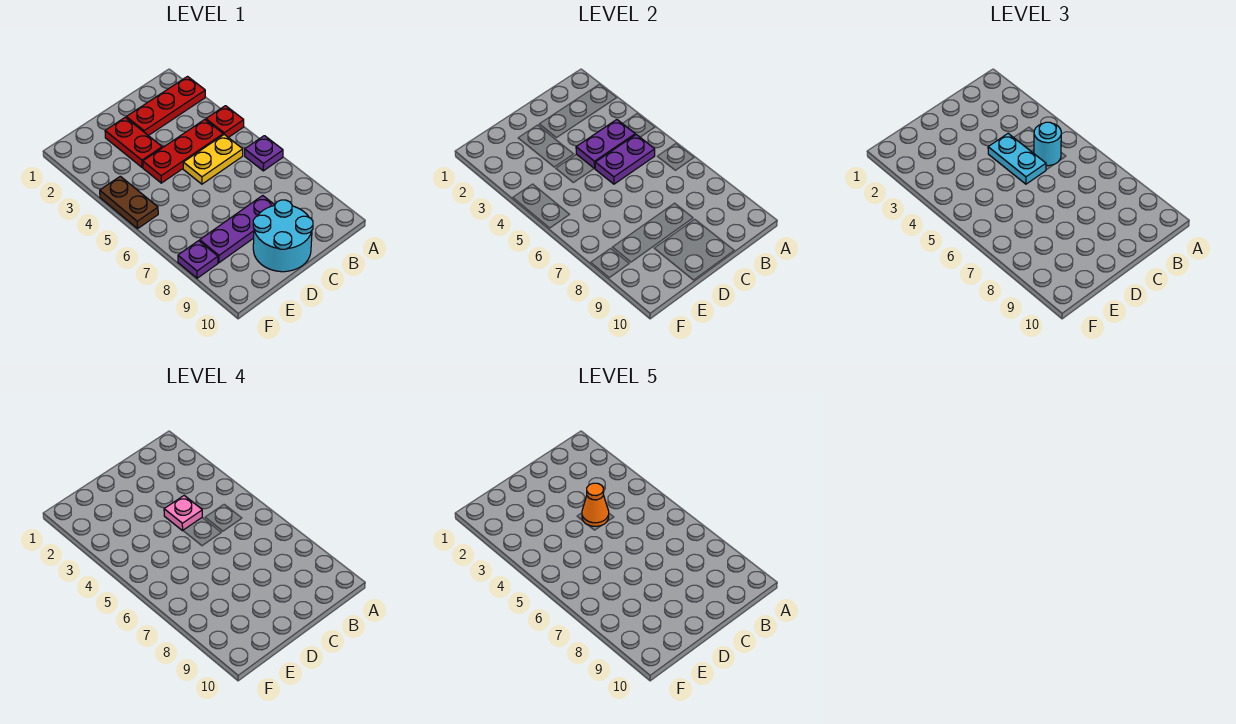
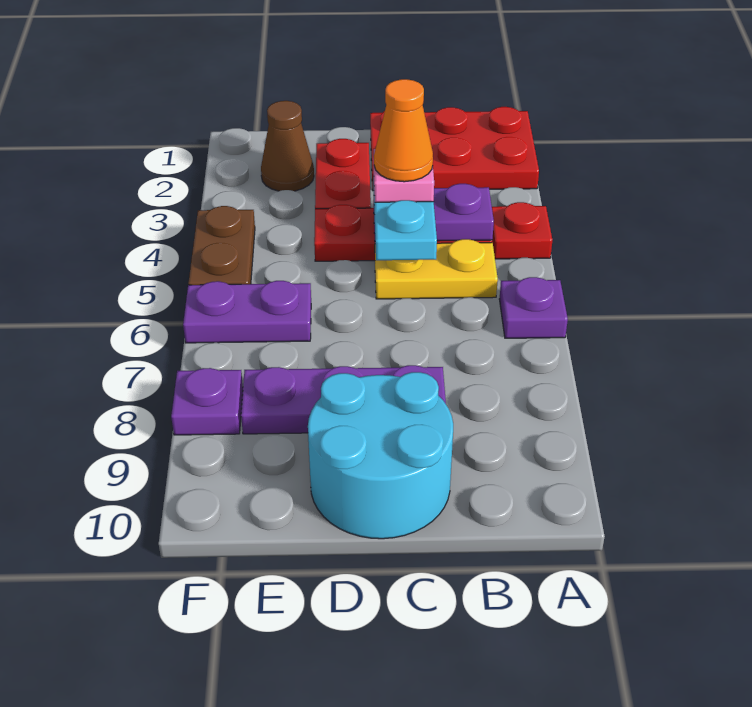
red plate A2:C2 level 1 -> red plate A1:C2 level 1
purple plate B5:C5 level 2 -> purple plate E6:F6 level 1
cyan round brick B5 level 3 -> none
none -> brown cone E2 level 1

